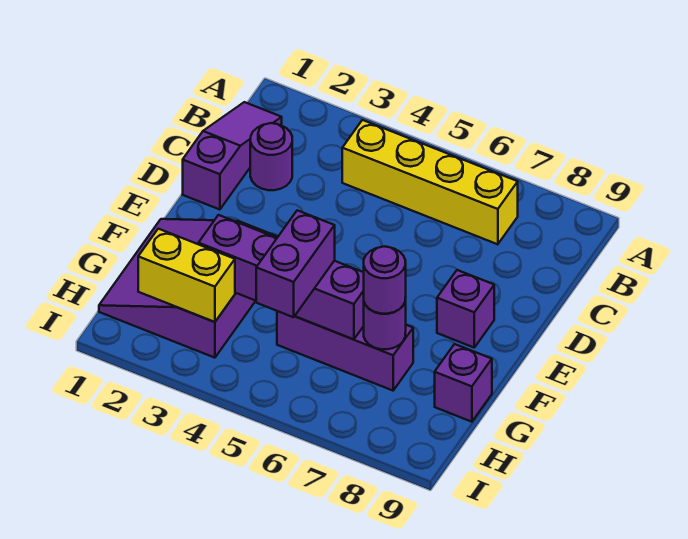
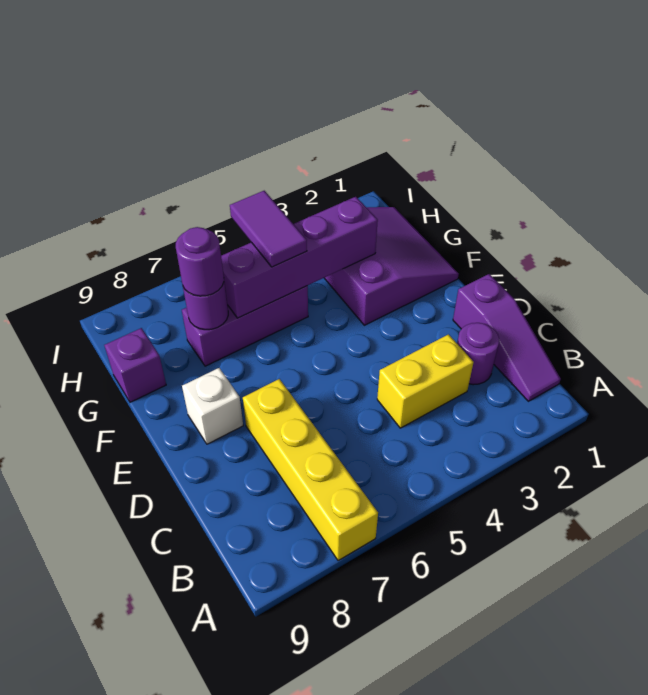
yellow brick B4:B7 level 1 -> yellow brick A7:D7 level 1
purple brick E8 level 1 -> white brick E8 level 1
purple brick G5:H5 level 3 -> purple tile G5:H5 level 3
yellow brick H2:H3 level 2 -> yellow brick C3:C4 level 1

